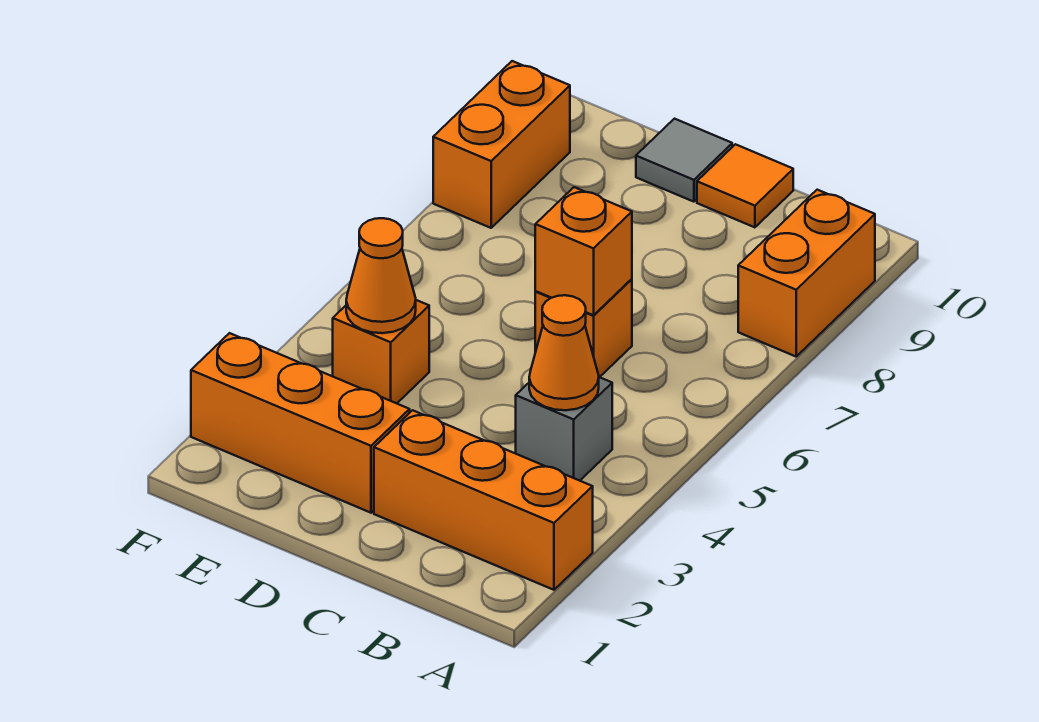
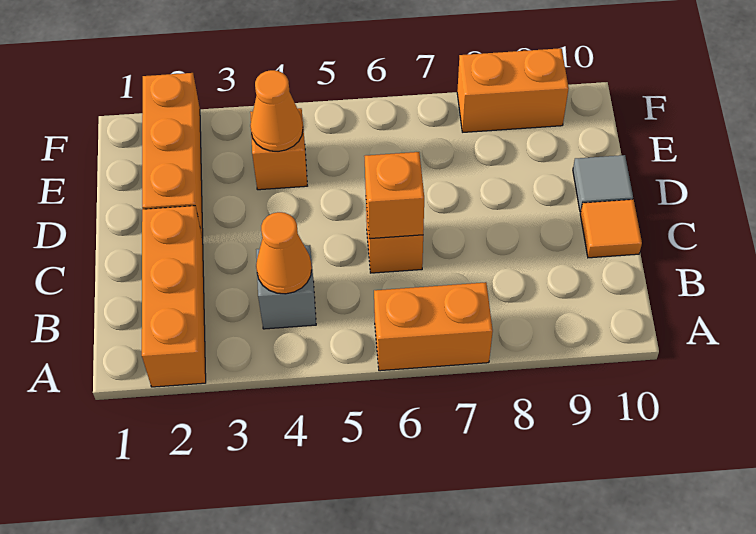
orange brick A8:A9 level 1 -> orange brick A6:A7 level 1

